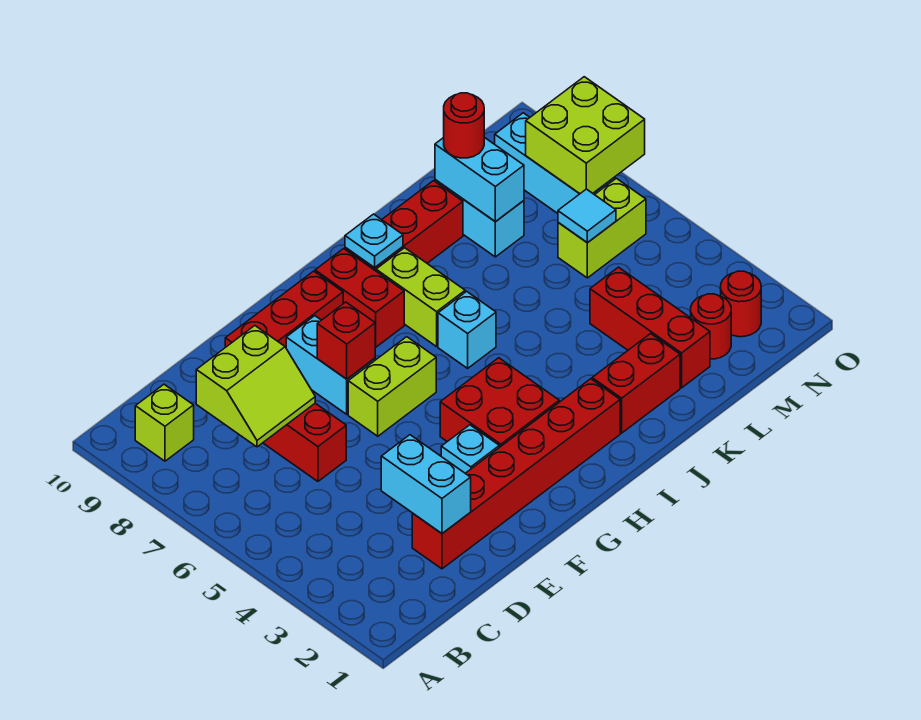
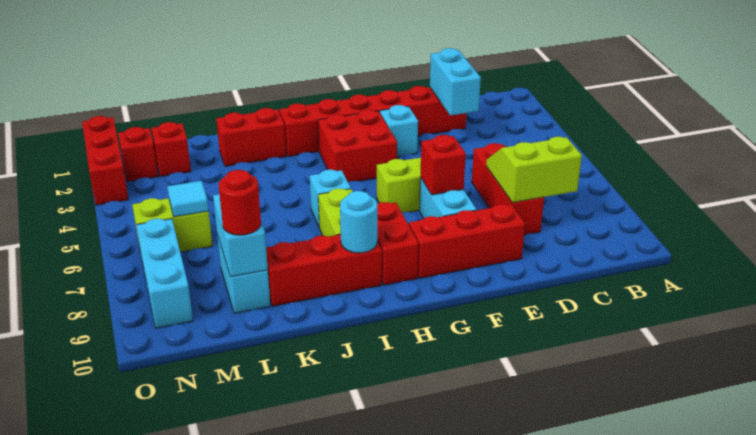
lime brick B9 level 1 -> none
cyan plate I9 level 2 -> cyan round brick I9 level 2
red brick L2:L4 level 1 -> red brick O1:O3 level 1
red round brick M2 level 1 -> red brick M2 level 1
red round brick N2 level 1 -> red brick N2 level 1
lime brick N7:O8 level 2 -> none

